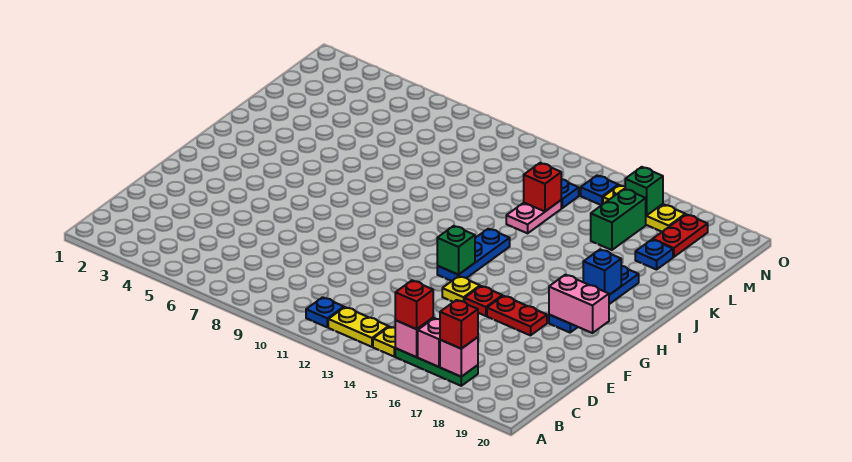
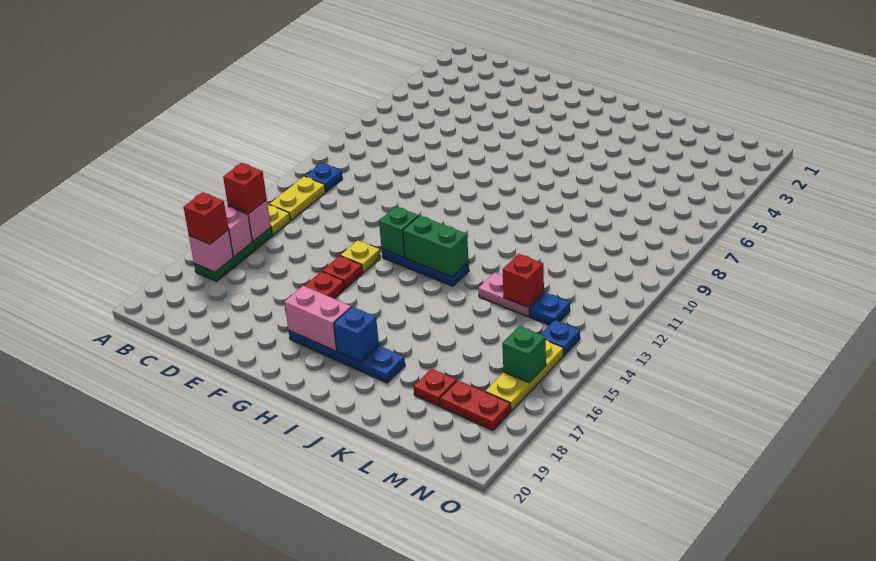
pink brick G18:G19 level 2 -> pink brick G18:H18 level 2
green brick L16:M16 level 1 -> green brick H13:I13 level 2
blue plate L18 level 1 -> red plate L18 level 1

